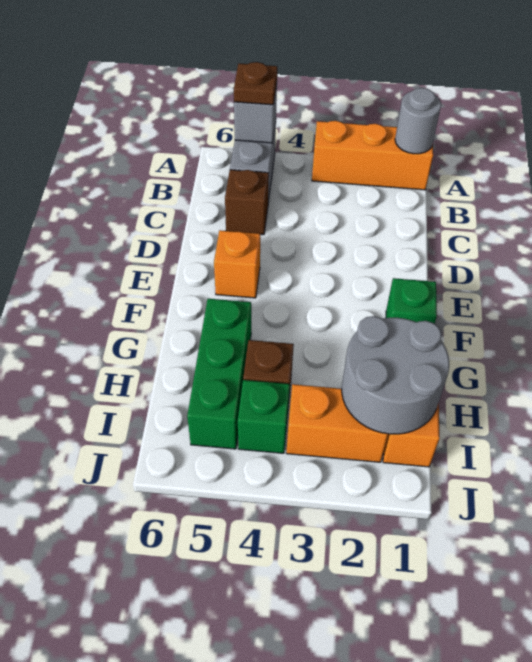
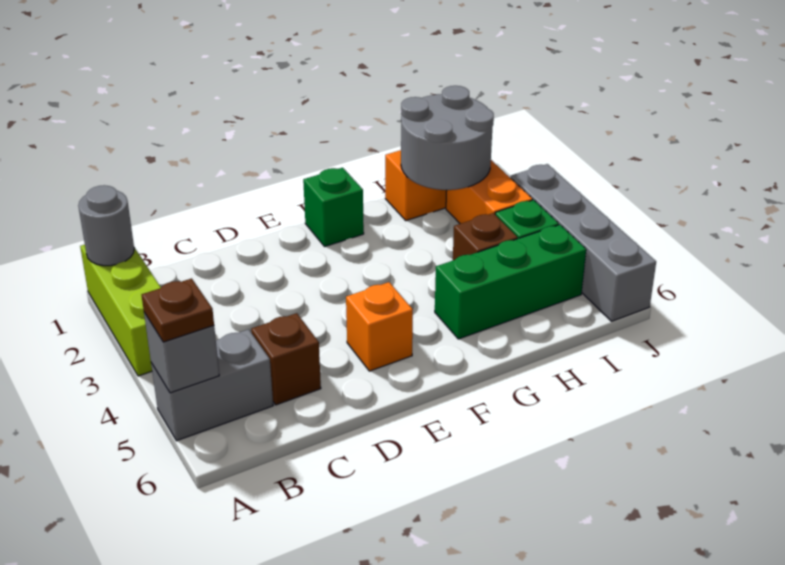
orange brick A1:A3 level 1 -> lime brick A1:A3 level 1
none -> grey brick J3:J6 level 1

